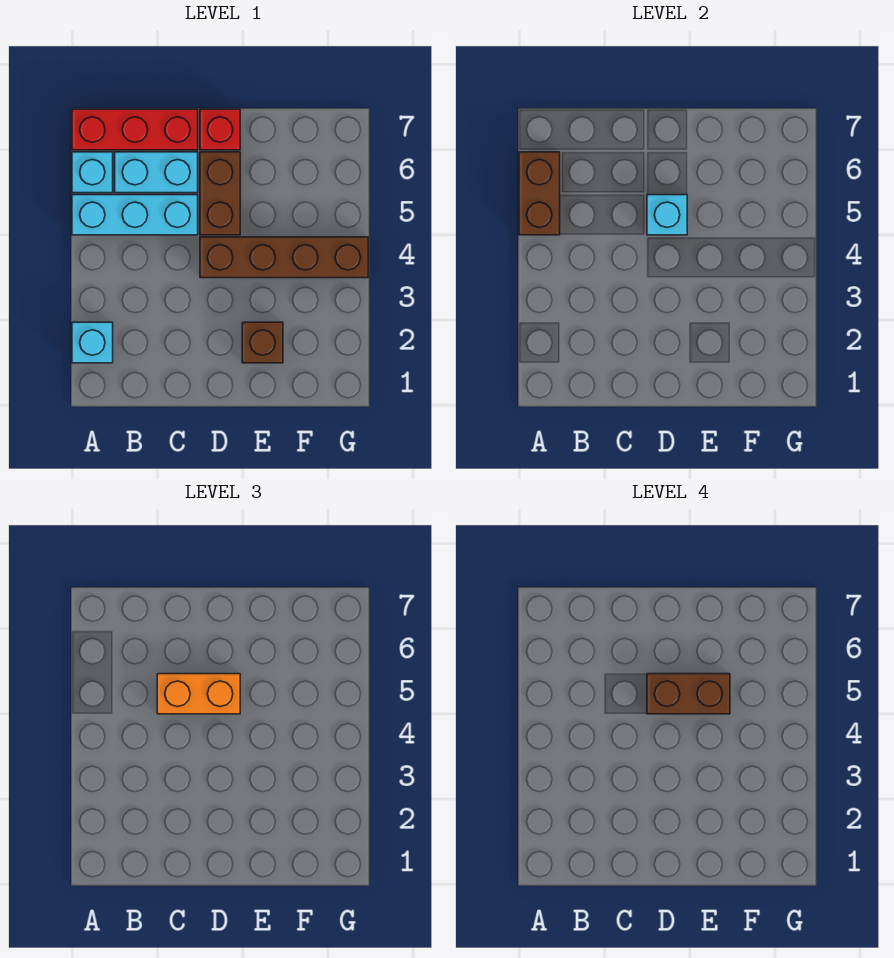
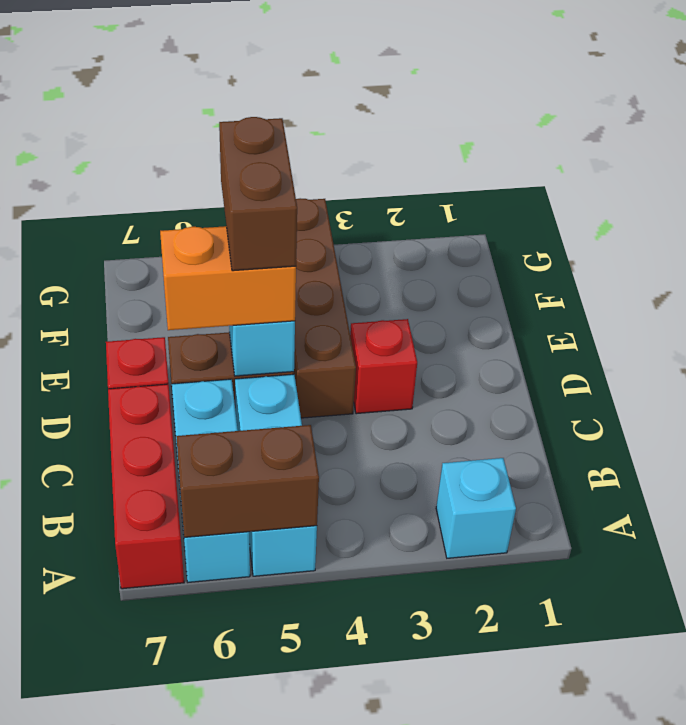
orange brick C5:D5 level 3 -> orange brick D5:D6 level 3
none -> red brick D3 level 1
brown brick E2 level 1 -> none

